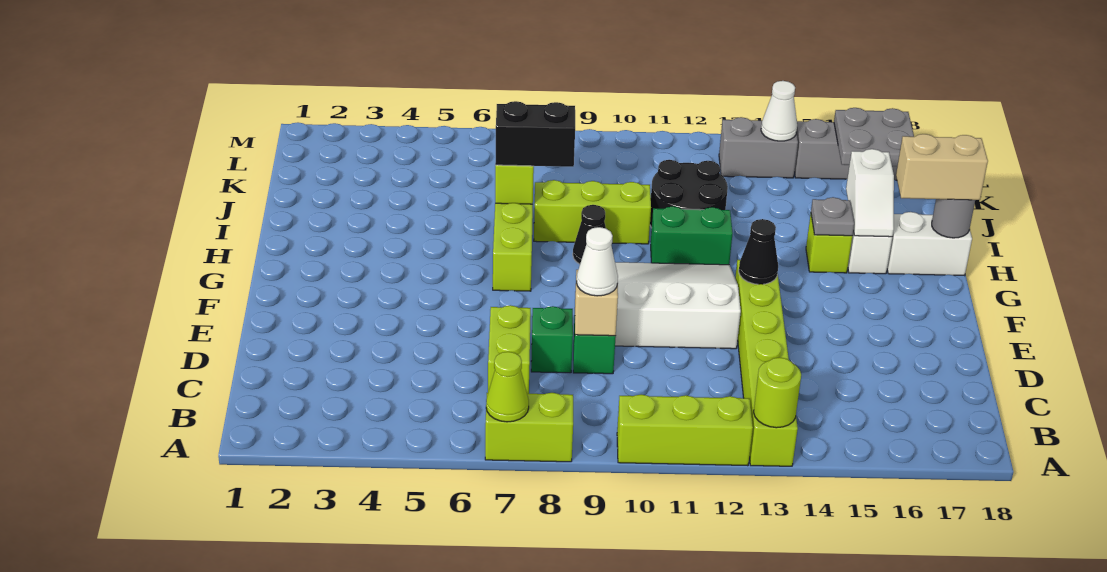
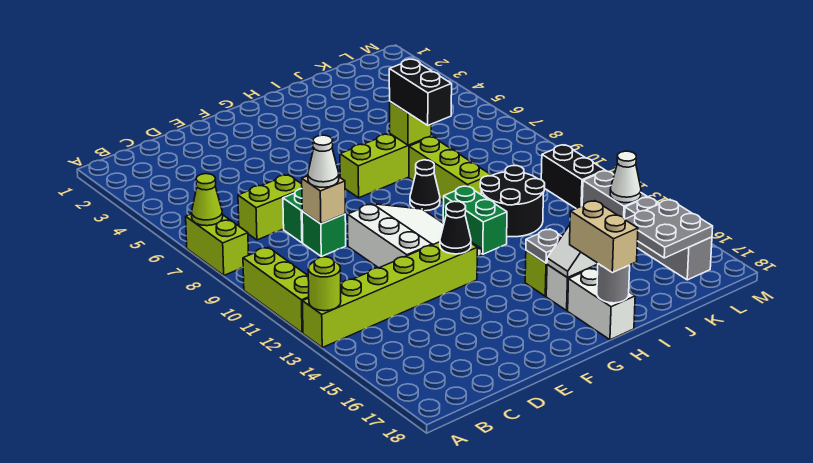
none -> black brick L11:L12 level 1

